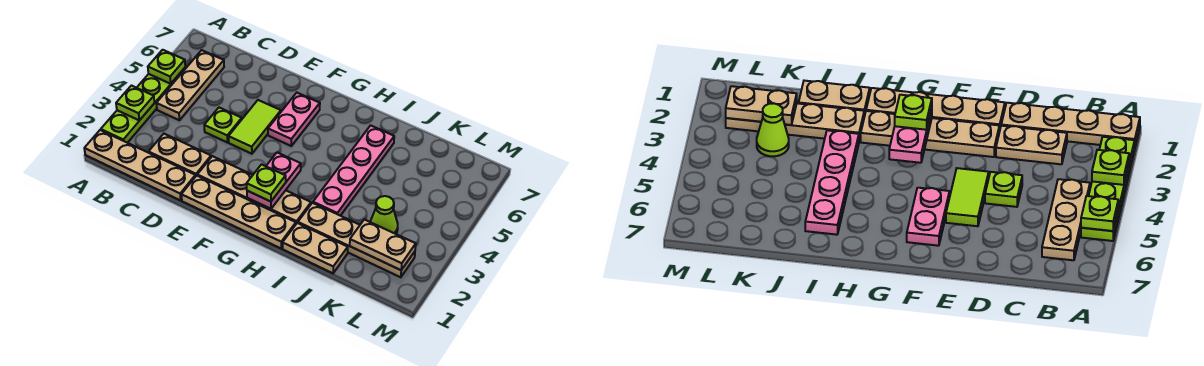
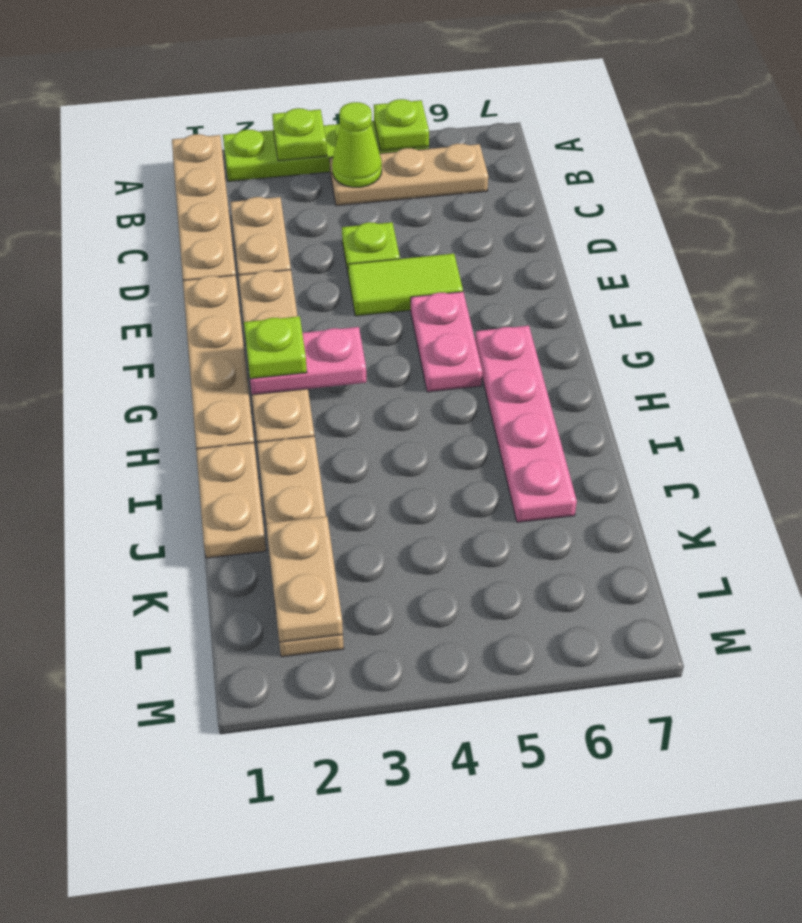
pink plate F5:F6 level 1 -> pink plate F5:G5 level 1
pink plate I3:I6 level 1 -> pink plate G6:J6 level 1
lime cone K3 level 1 -> lime cone B4 level 2

